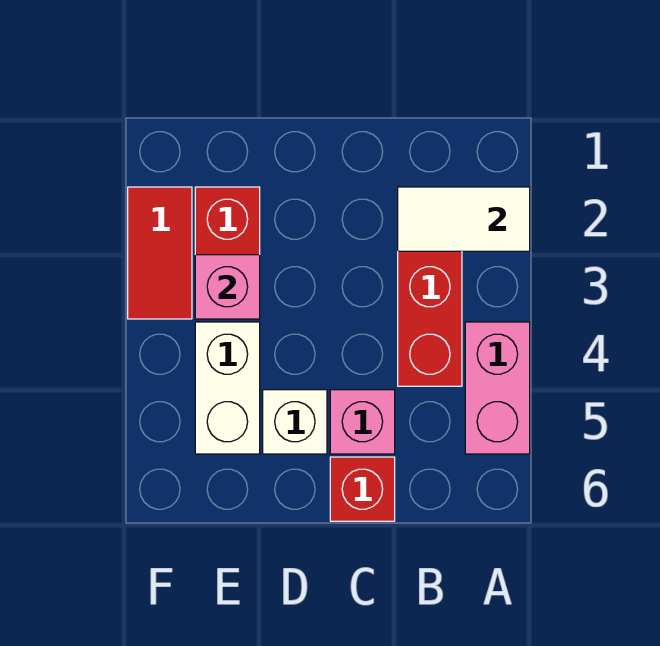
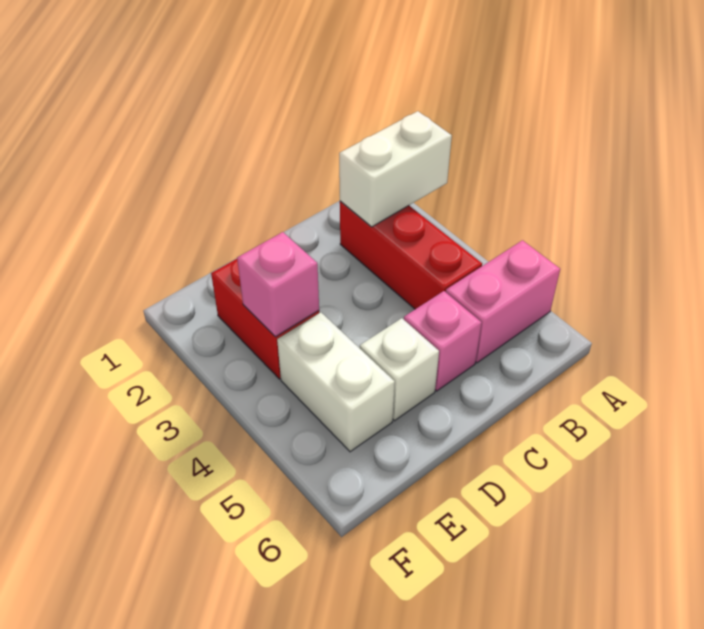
white tile A2:B2 level 2 -> white brick A2:B2 level 2
pink brick A4:A5 level 1 -> pink brick A5:B5 level 1
red brick C6 level 1 -> none
red tile F2:F3 level 1 -> none

